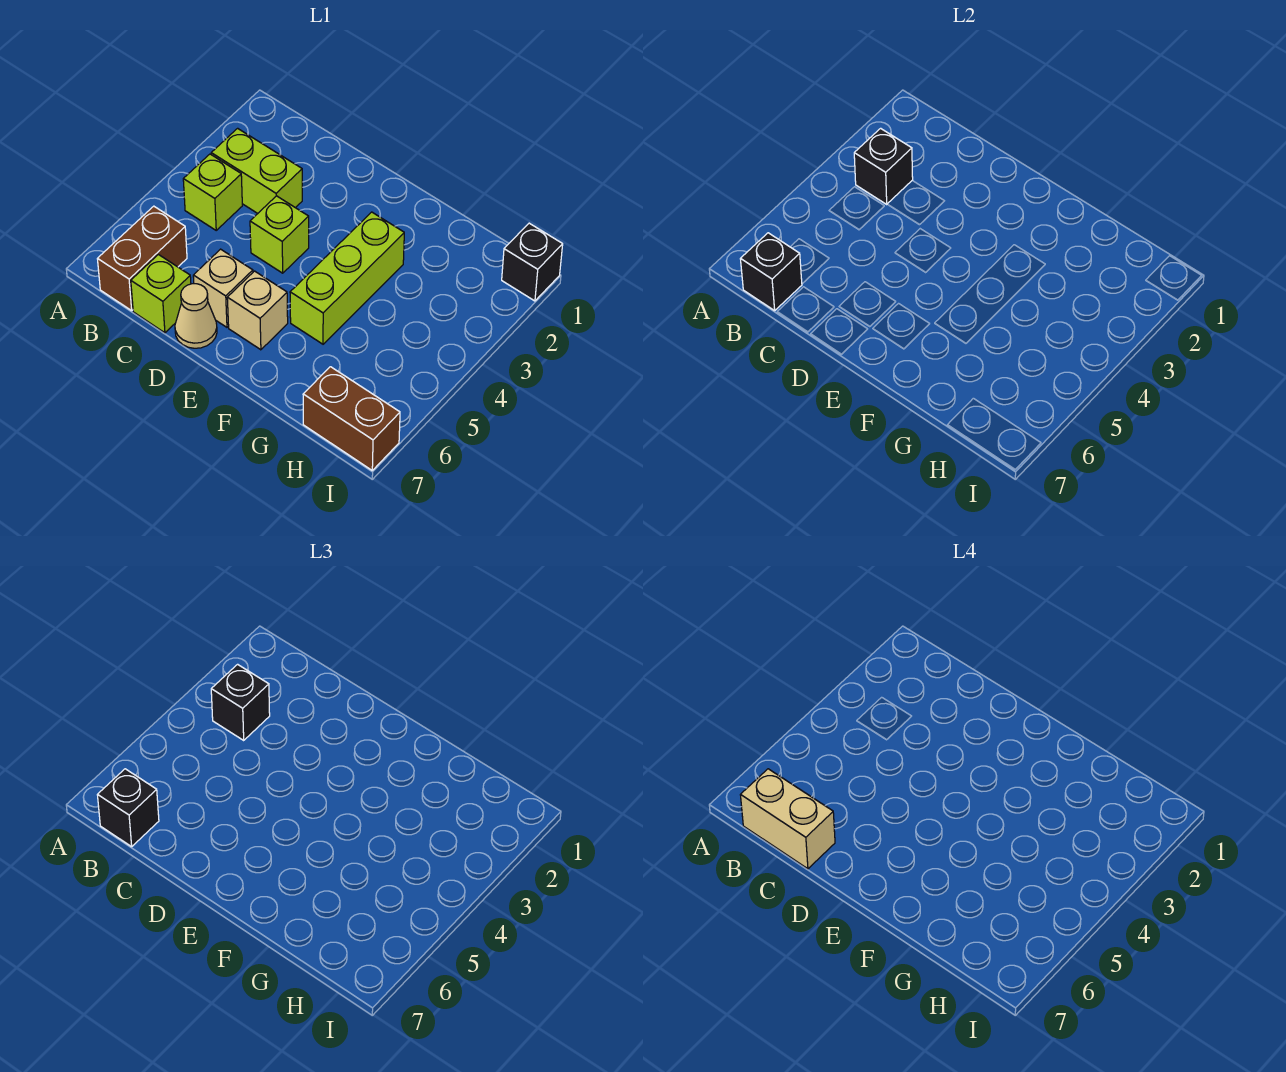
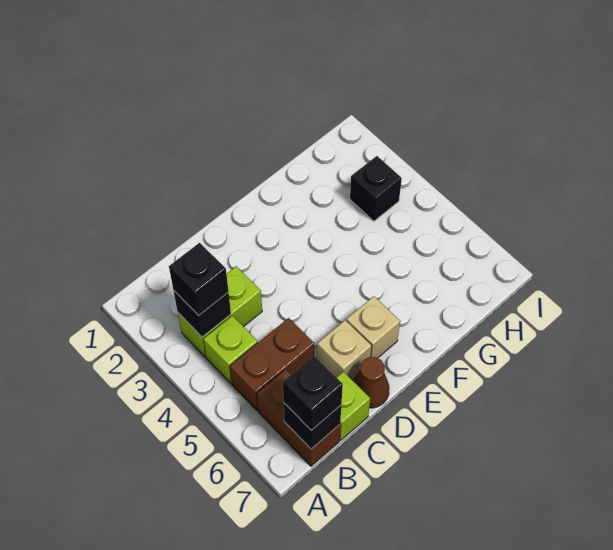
tan brick B7:C7 level 4 -> none
lime brick D4 level 1 -> none
tan cone D7 level 1 -> brown cone D7 level 1
lime brick F3:F5 level 1 -> none
brown brick H7:I7 level 1 -> brown brick B5:C5 level 1
black brick I1 level 1 -> black brick H3 level 1

